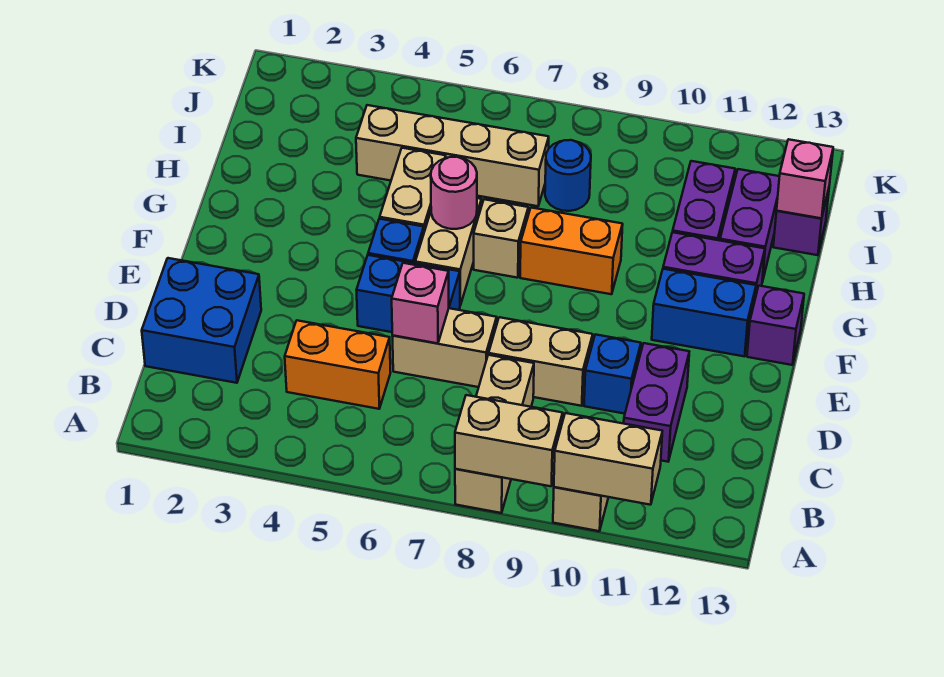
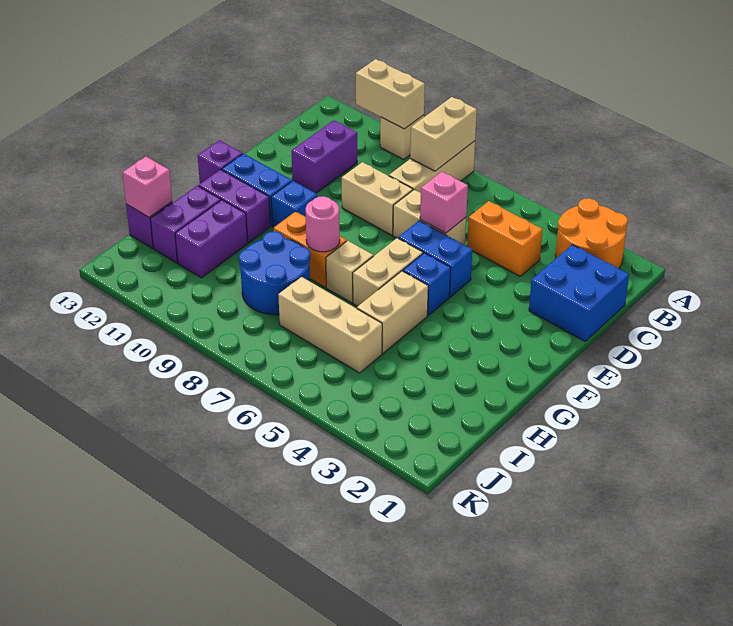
none -> orange round brick A2:B3 level 1
tan brick A8:A9 level 2 -> tan brick A8:B8 level 2
blue brick D10 level 1 -> blue brick F10 level 1
pink round brick G6 level 2 -> pink round brick G8 level 2
tan brick I4:I7 level 1 -> tan brick I5:I7 level 1
blue round brick I8 level 1 -> blue round brick H8:I9 level 1

